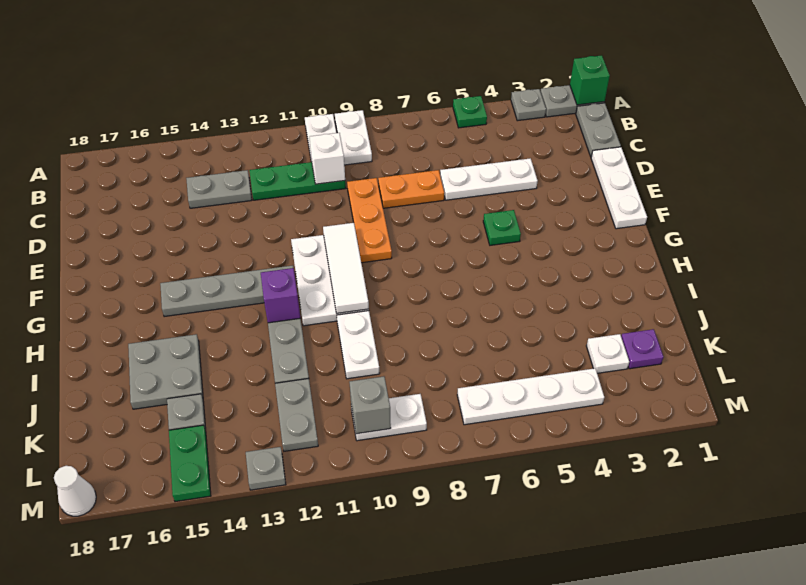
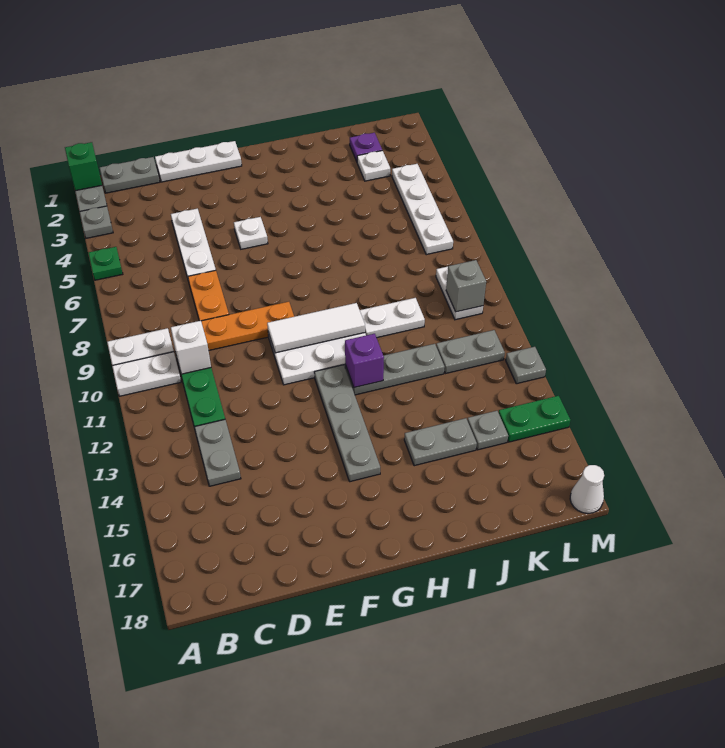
green plate F5 level 1 -> white plate F5 level 1
grey plate I15:J16 level 1 -> grey plate I15:J15 level 1

